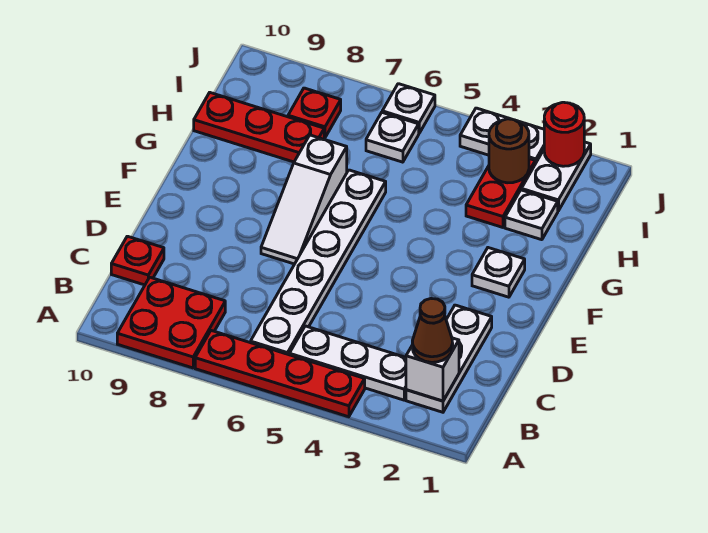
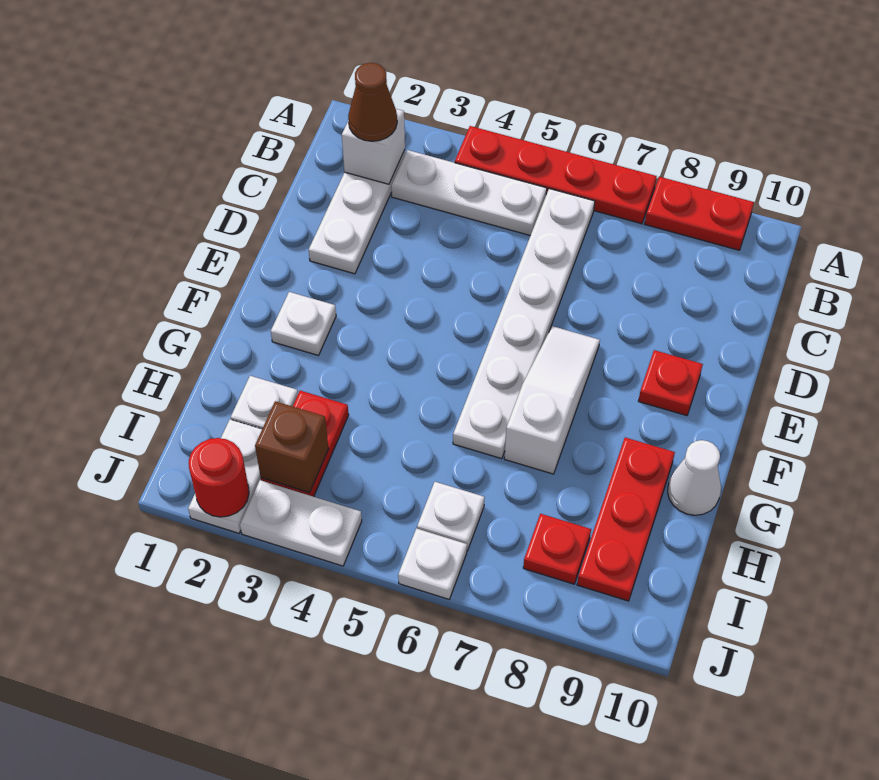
red plate A8:B9 level 1 -> red plate A8:A9 level 1
red plate C10 level 1 -> red plate E9 level 1
none -> white cone G10 level 1
red plate H8:H10 level 1 -> red plate G9:I9 level 1
brown round brick I3 level 2 -> brown brick I3 level 2

